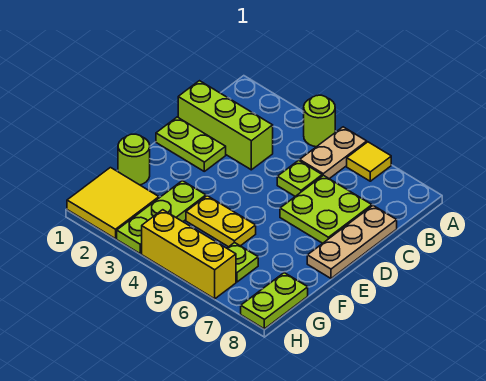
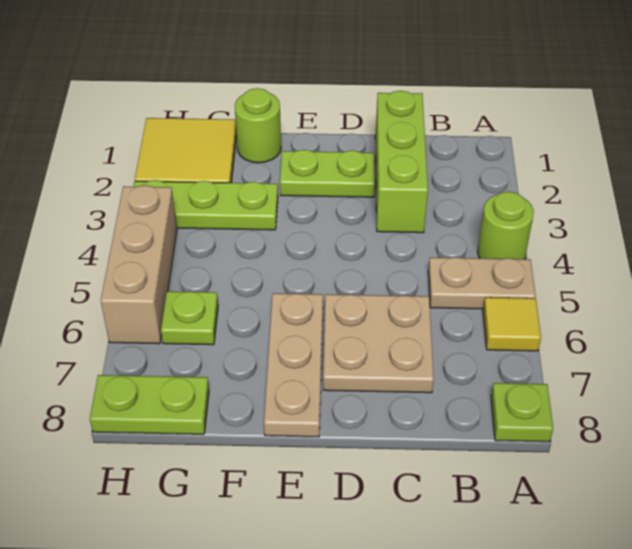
lime plate C5 level 1 -> lime plate A8 level 1
lime plate C6:D7 level 1 -> tan plate C6:D7 level 1
tan plate C8:E8 level 1 -> tan plate E6:E8 level 1
lime plate D1:D2 level 1 -> lime plate D2:E2 level 1
yellow plate F4:F5 level 1 -> none
yellow brick H4:H6 level 1 -> tan brick H4:H6 level 1

